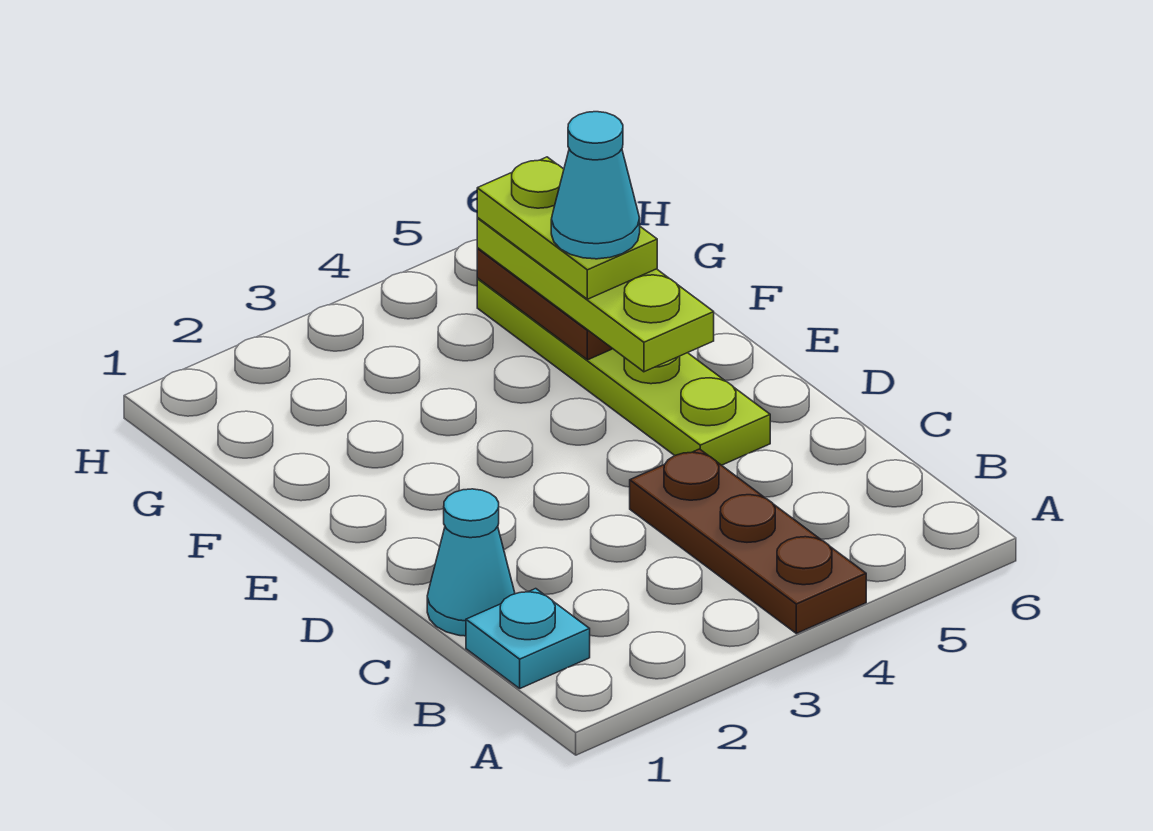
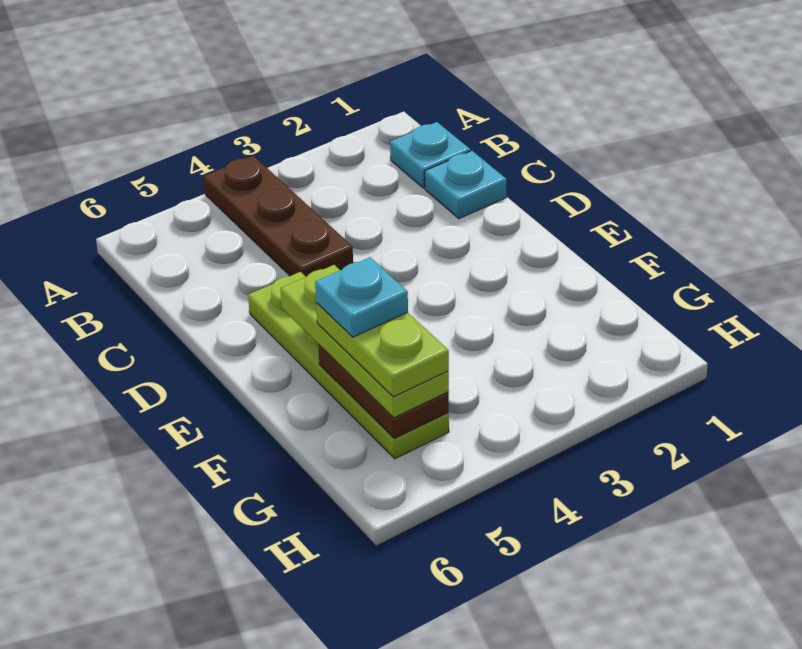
cyan cone C1 level 1 -> cyan plate C1 level 1
cyan cone F5 level 5 -> cyan plate F5 level 5

